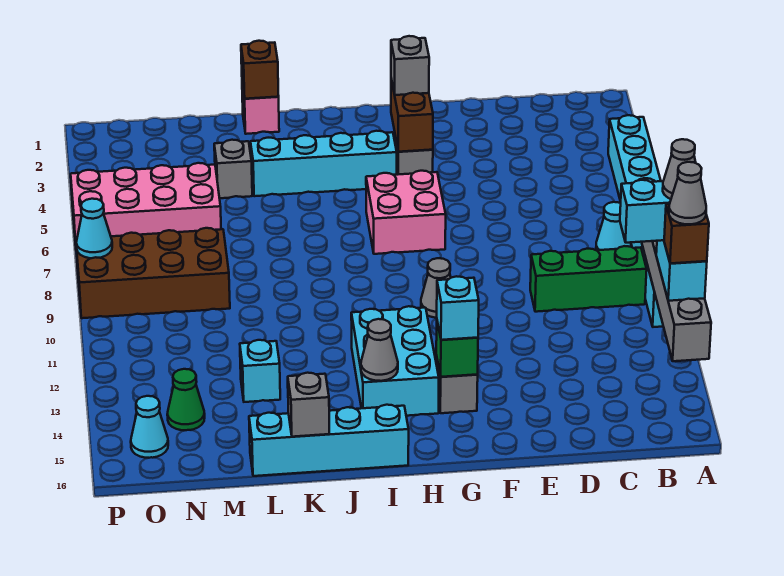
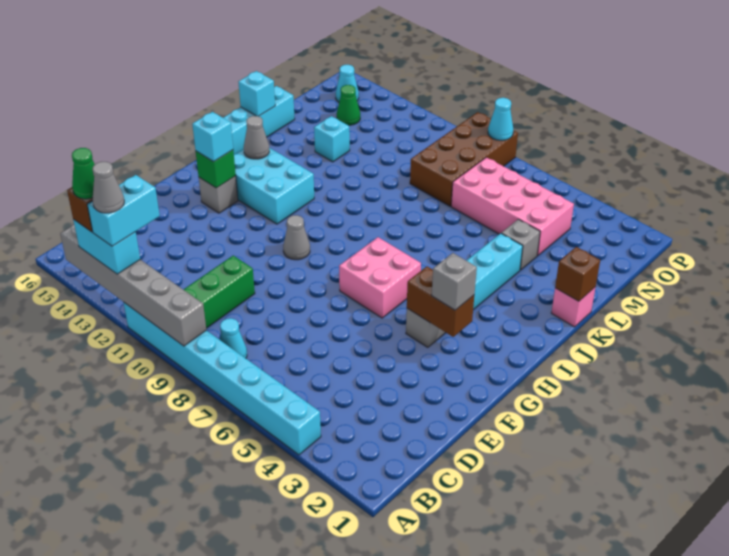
grey cone A13 level 5 -> green cone A13 level 5
grey brick K16 level 2 -> cyan brick K16 level 2
pink brick M5:P6 level 1 -> pink brick M4:N7 level 1

